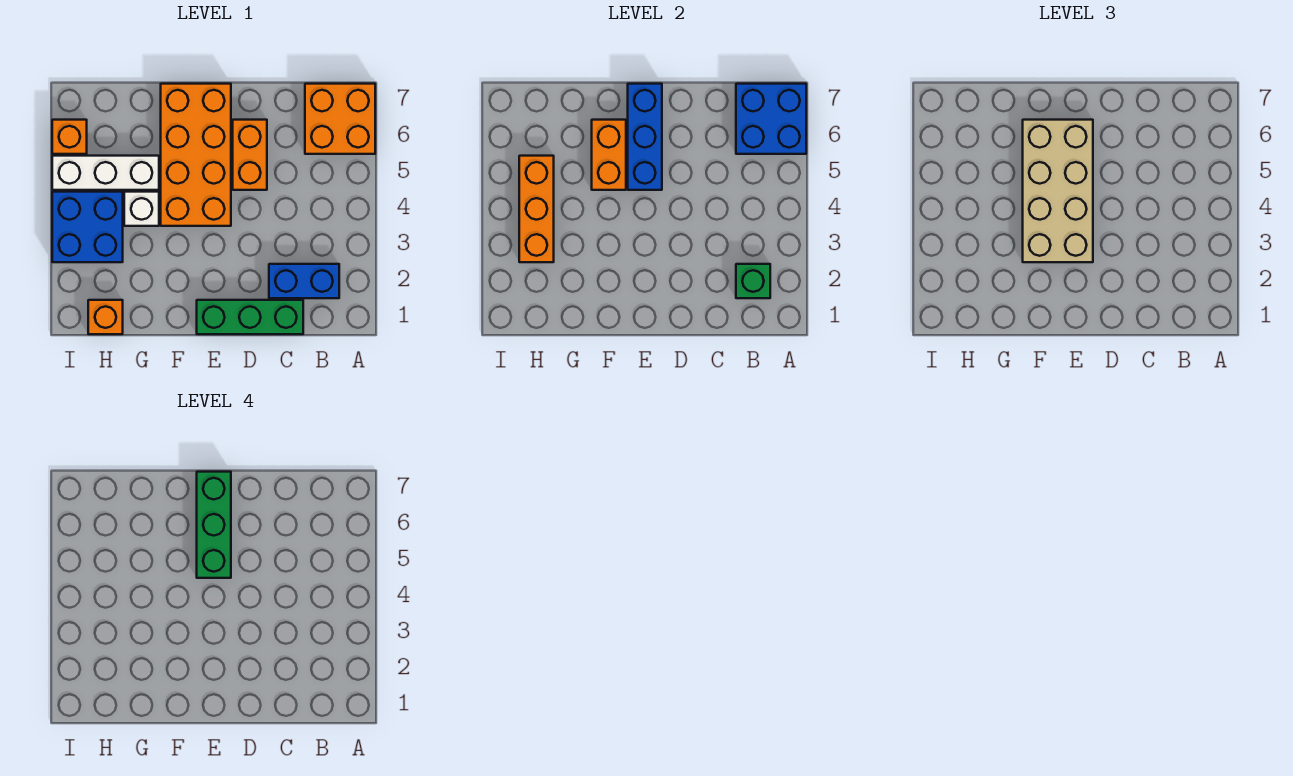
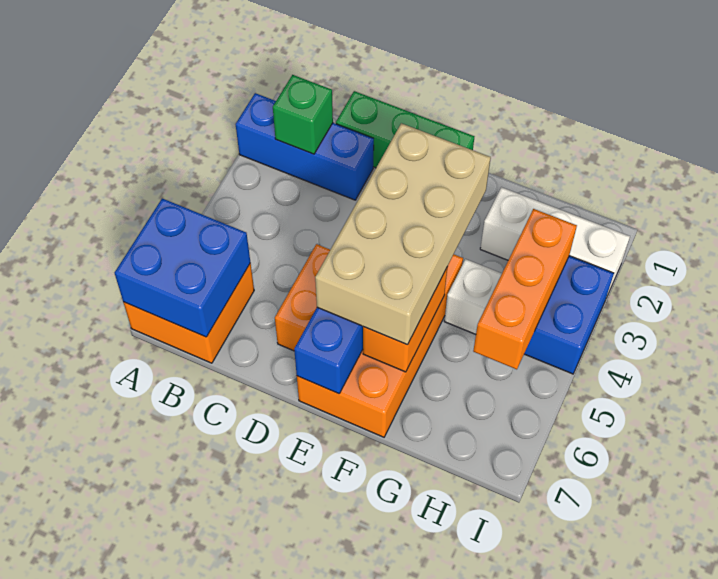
blue brick B2:C2 level 1 -> blue brick A2:C2 level 1
green brick E5:E7 level 4 -> none
white brick G5:I5 level 1 -> white brick G2:I2 level 1
orange brick H1 level 1 -> none
orange brick I6 level 1 -> none

